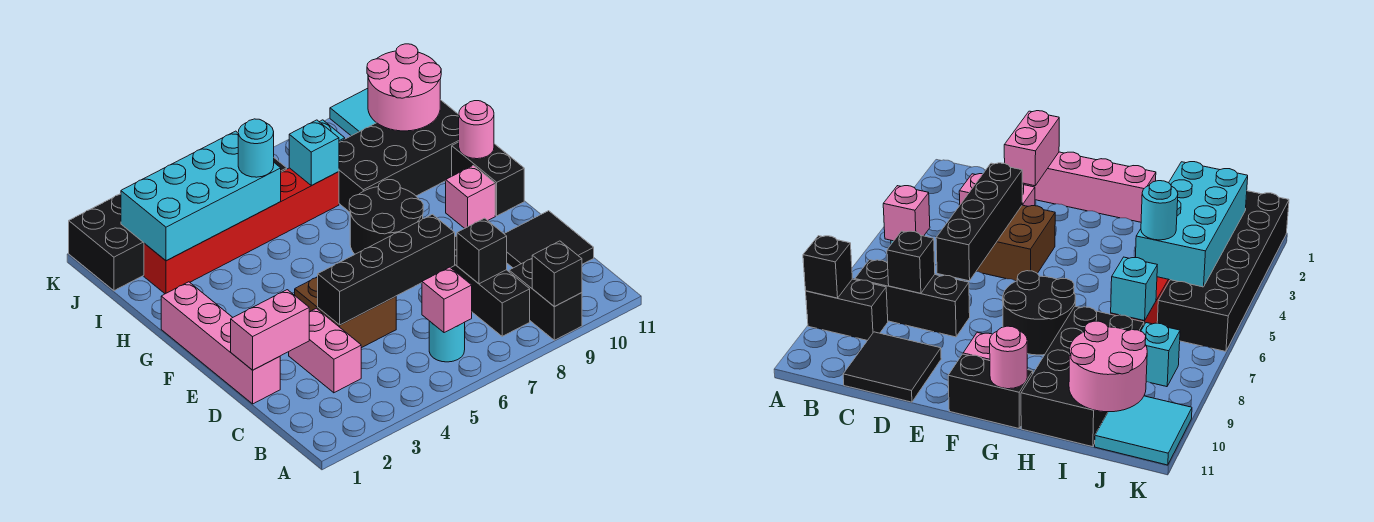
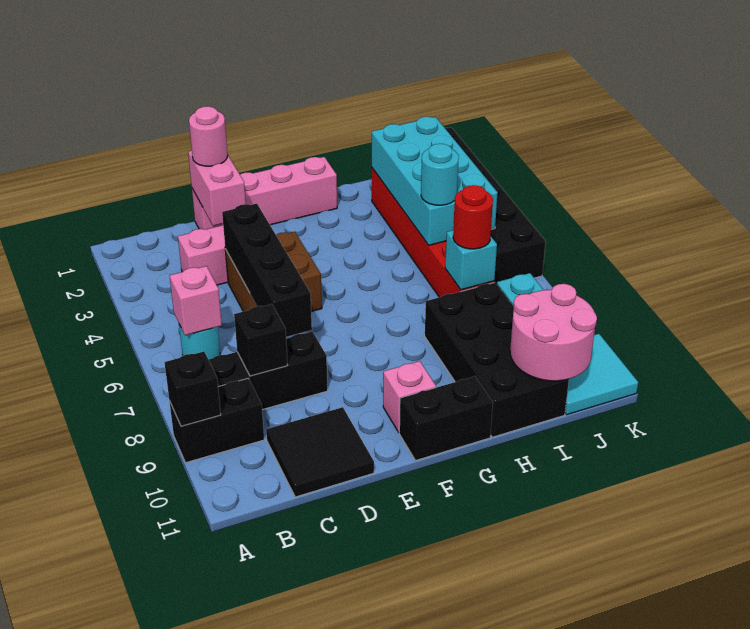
black round brick F7:G8 level 1 -> none
pink round brick G11 level 2 -> pink round brick D1 level 3
none -> red round brick I7 level 3

